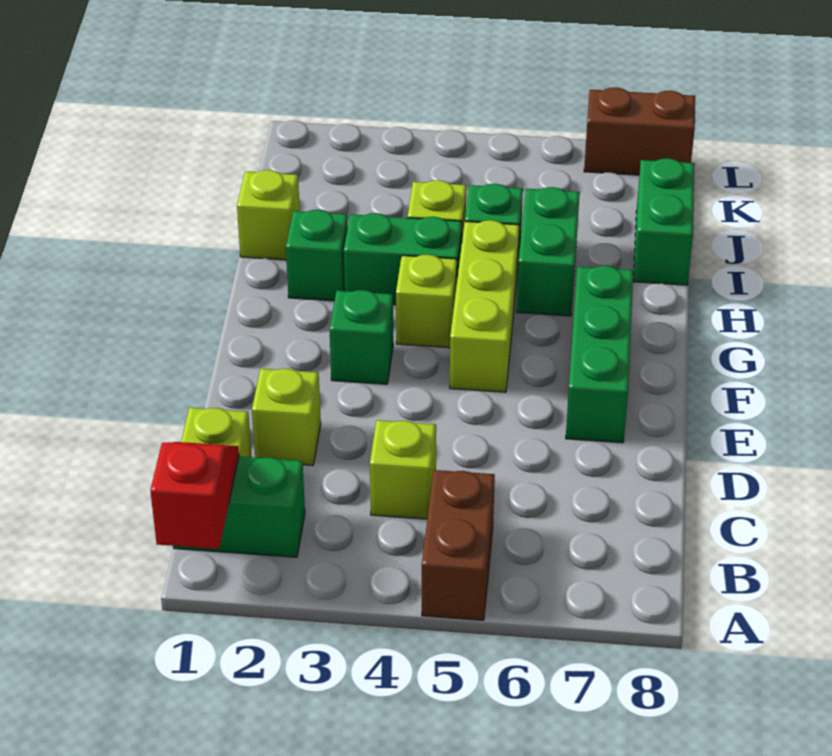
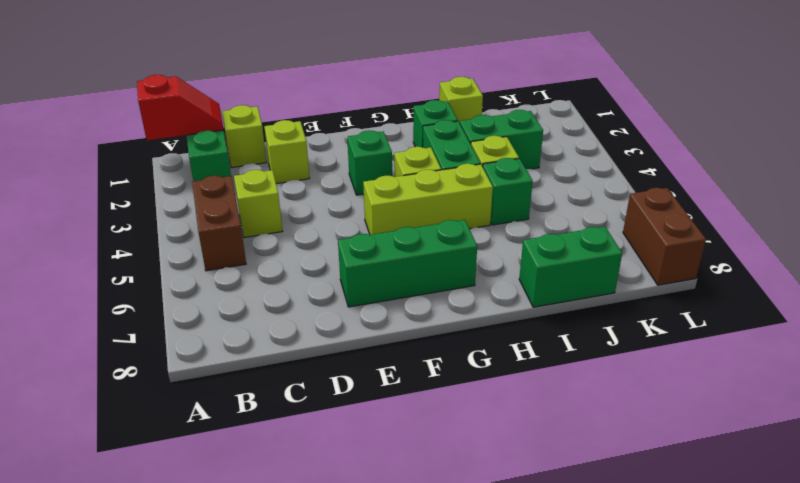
brown brick A5:B5 level 1 -> brown brick B4:B5 level 1
green brick H6:I6 level 1 -> green brick I3:J3 level 1

